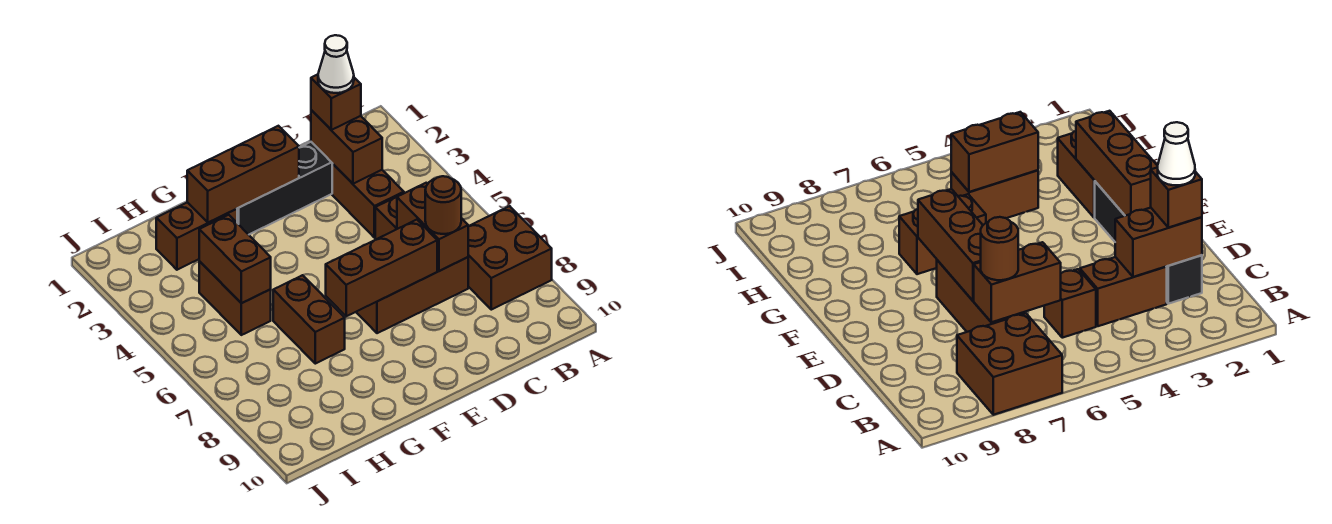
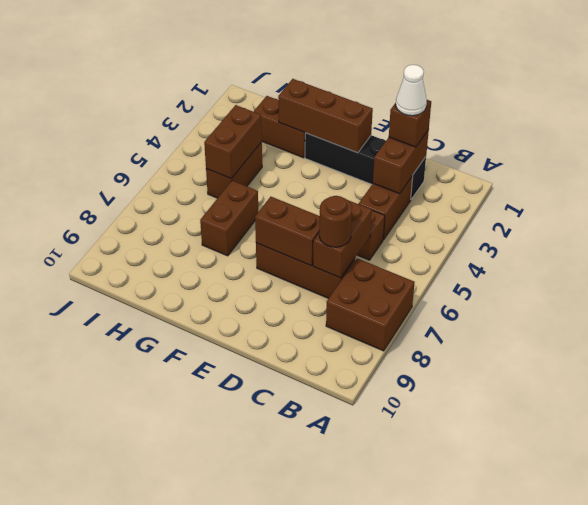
brown brick D7:F7 level 2 -> brown brick D7:E7 level 2

